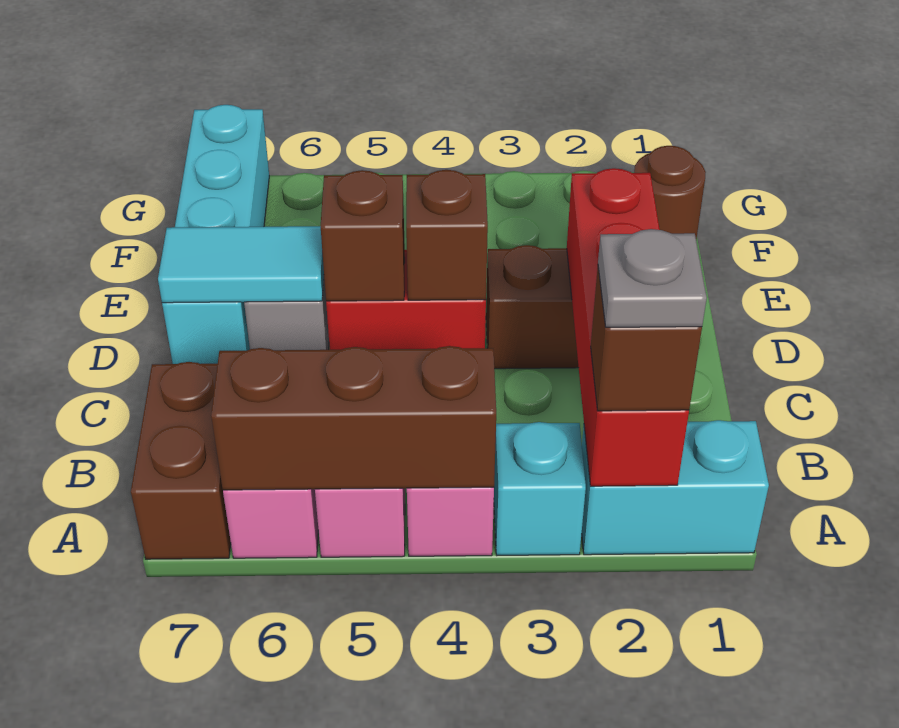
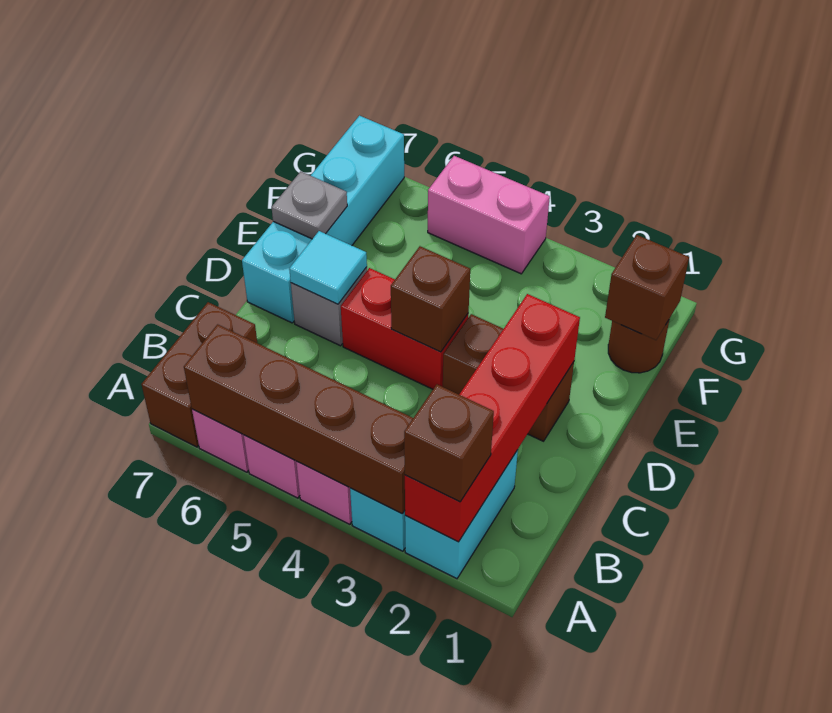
cyan brick A1:A2 level 1 -> cyan brick A2:B2 level 1
grey plate A2 level 4 -> grey plate E7 level 2
brown brick A4:A6 level 2 -> brown brick A3:A6 level 2
brown brick D5 level 2 -> brown brick F1 level 2
cyan tile D6:D7 level 2 -> cyan tile D6 level 2
none -> pink brick G4:G5 level 1

